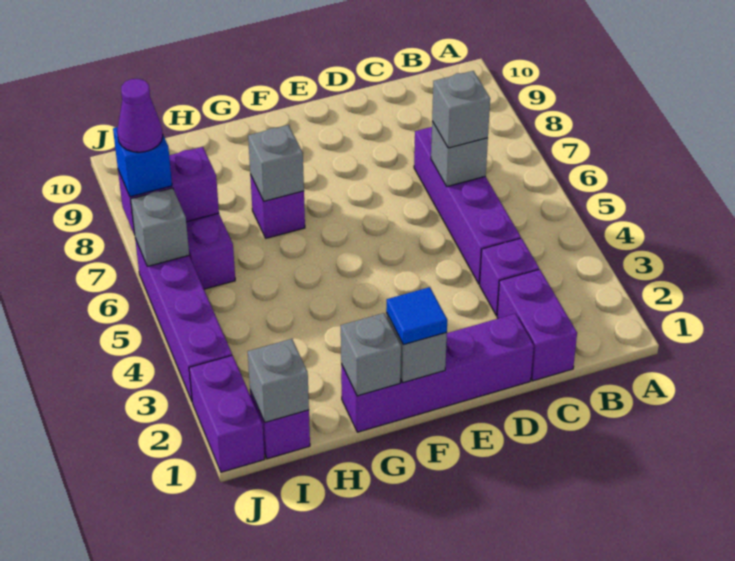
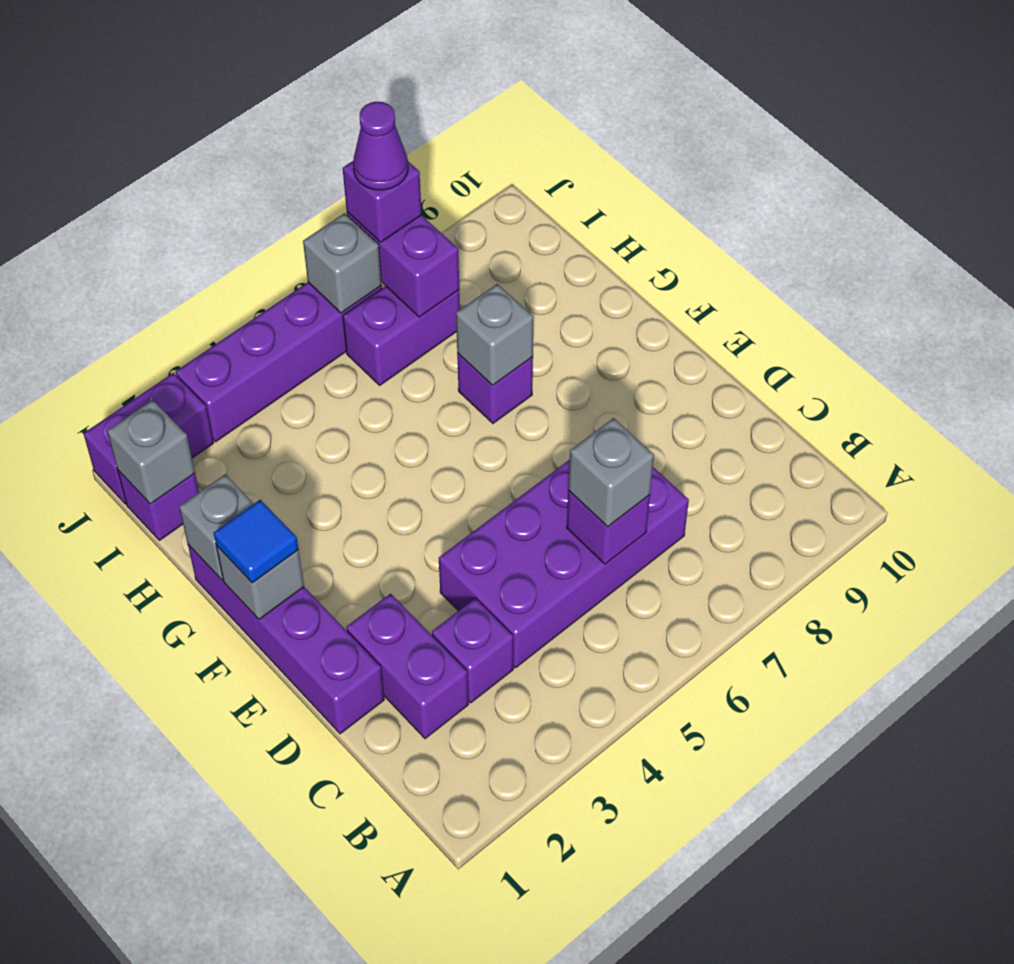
purple brick C1:C2 level 1 -> purple brick C2:D2 level 1
purple brick C4:C7 level 1 -> purple brick C4:D7 level 1
grey brick C6 level 2 -> purple brick C6 level 2
blue brick J7 level 3 -> purple brick J7 level 3

